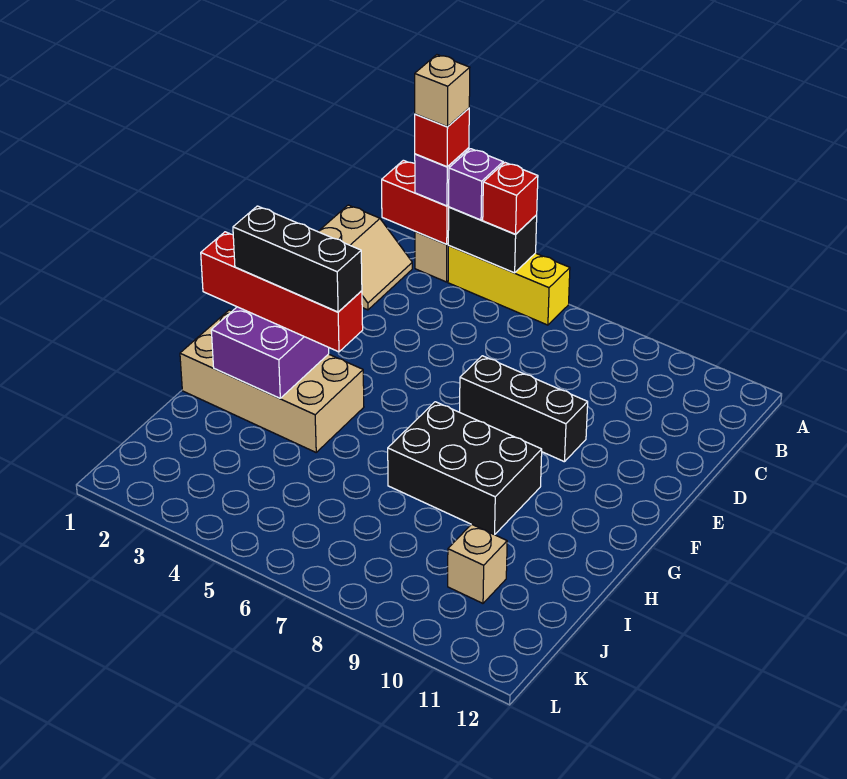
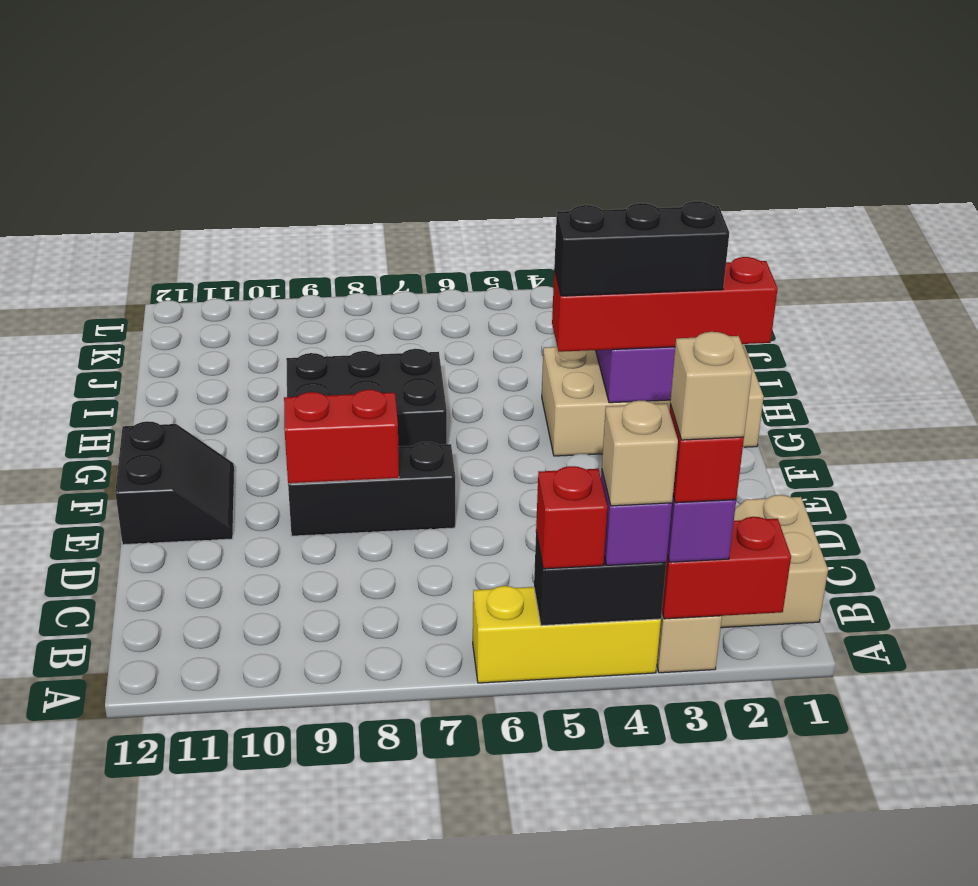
none -> red brick E8:E9 level 2
none -> black slope E11:F12 level 1 top 12
tan brick J10 level 1 -> tan brick A4 level 4

